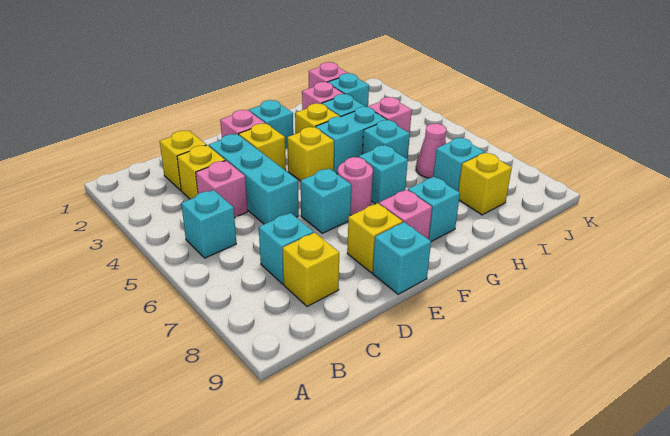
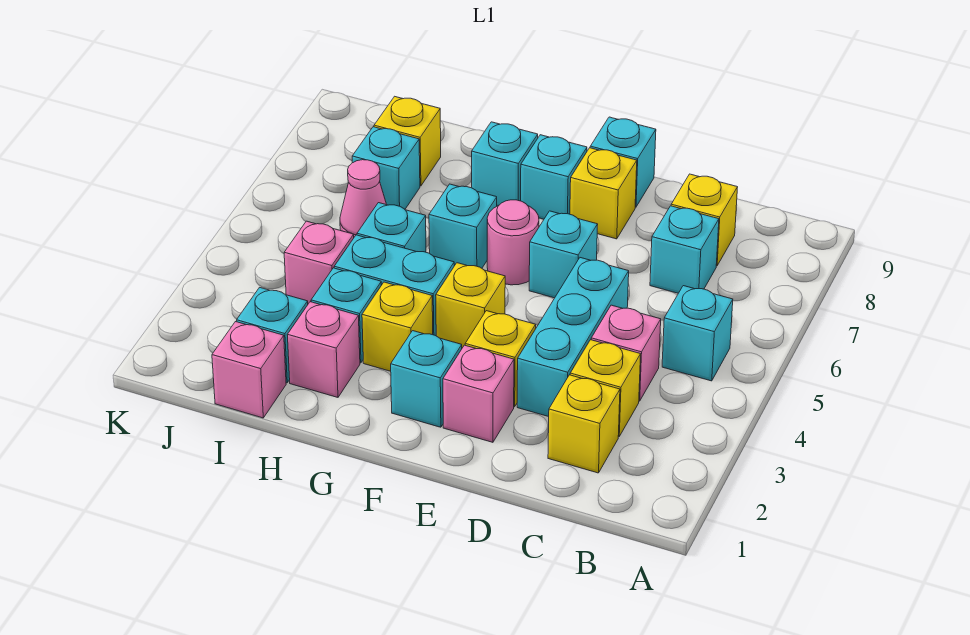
pink brick F8 level 1 -> cyan brick F8 level 1

